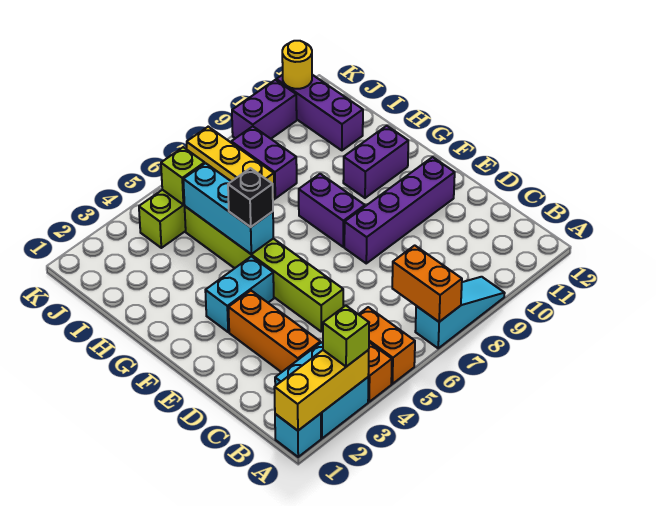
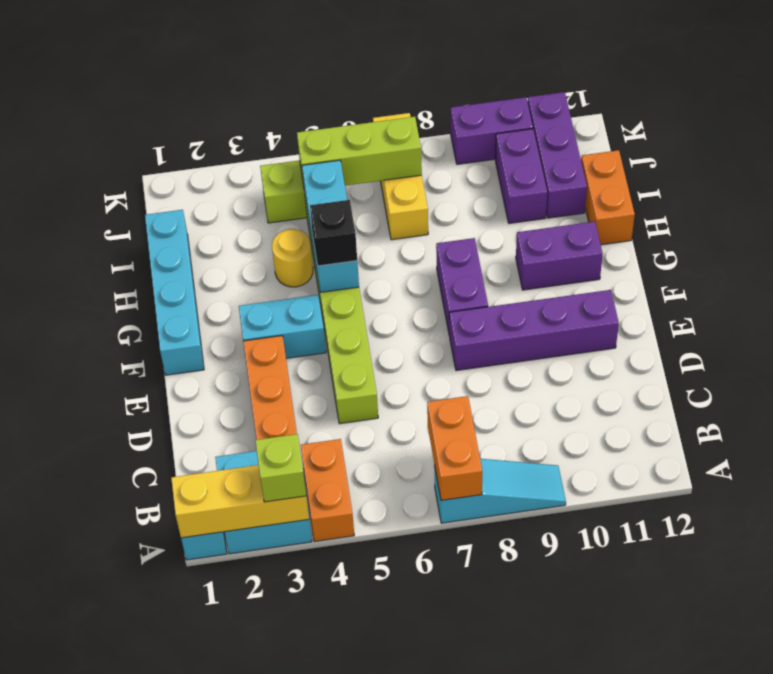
orange brick A5:B5 level 1 -> orange brick H12:I12 level 1
none -> cyan brick F1:I1 level 1
purple brick I8:J8 level 1 -> purple brick I10:J10 level 1
lime brick J5 level 2 -> lime brick J5:J7 level 2
yellow round brick K11 level 2 -> yellow round brick H4 level 1

